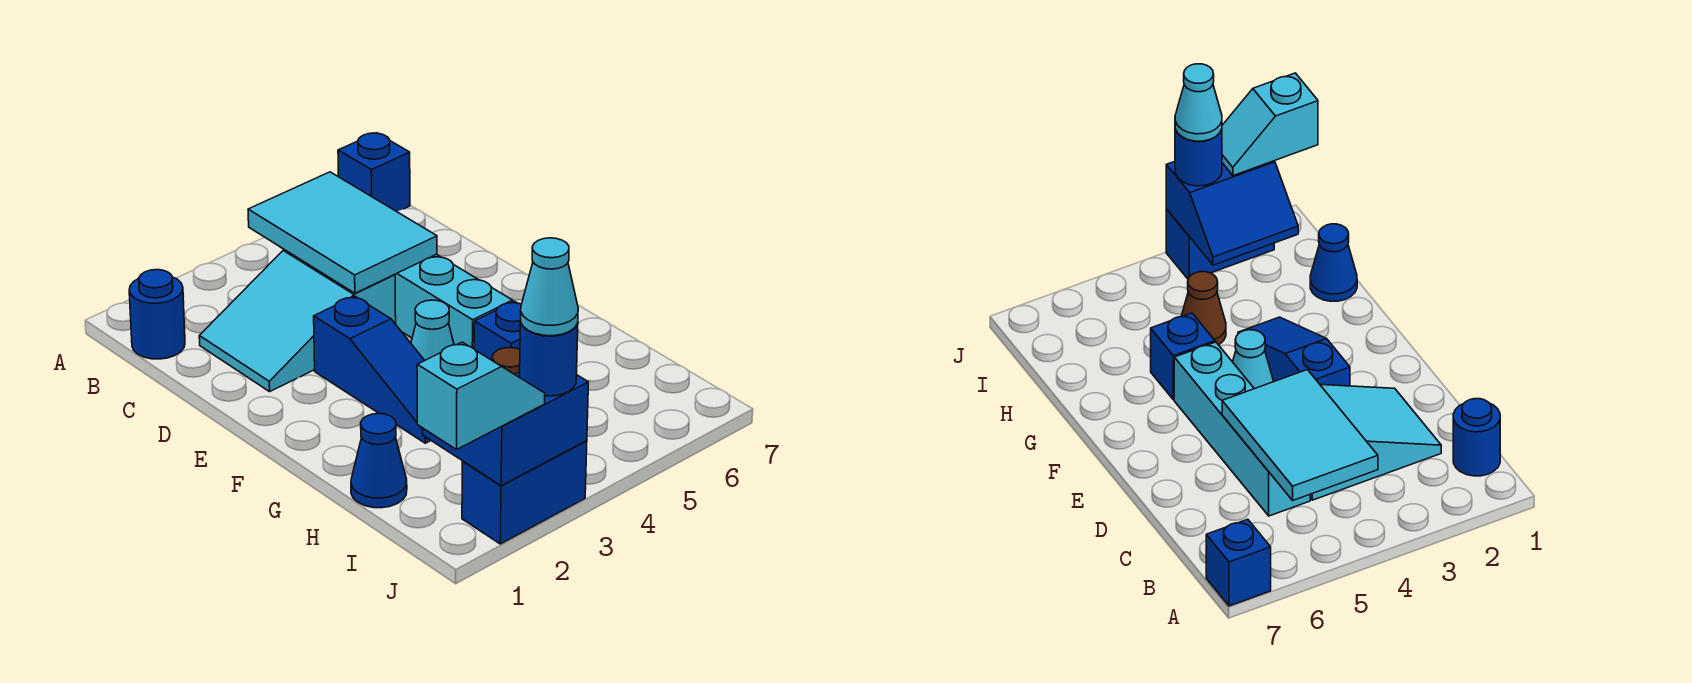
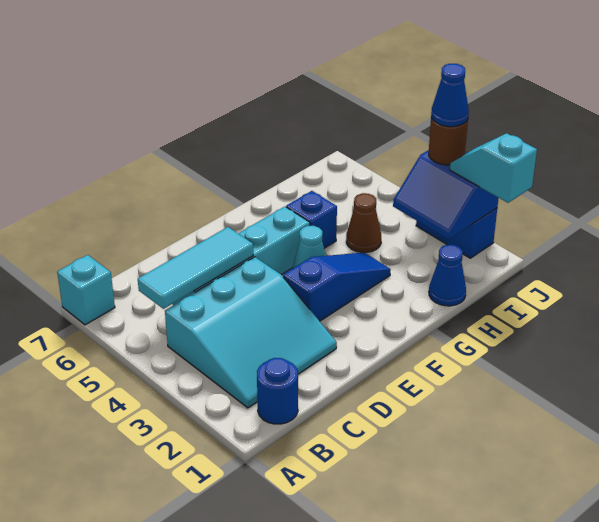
blue brick A7 level 1 -> cyan brick A7 level 1
cyan tile B4:D5 level 2 -> cyan tile B5:D5 level 2
cyan slope C2:D4 level 1 top 4 -> cyan slope B2:D4 level 1 top 4
blue round brick J3 level 3 -> brown round brick J3 level 3
cyan cone J3 level 4 -> blue cone J3 level 4

